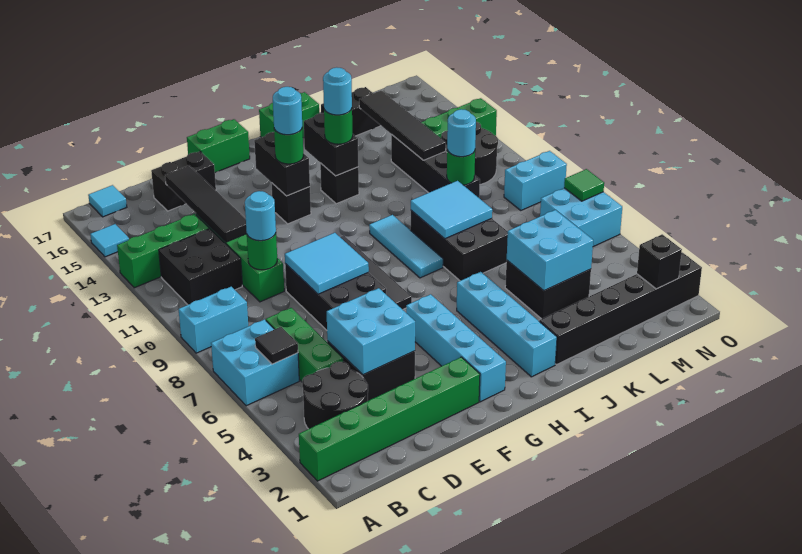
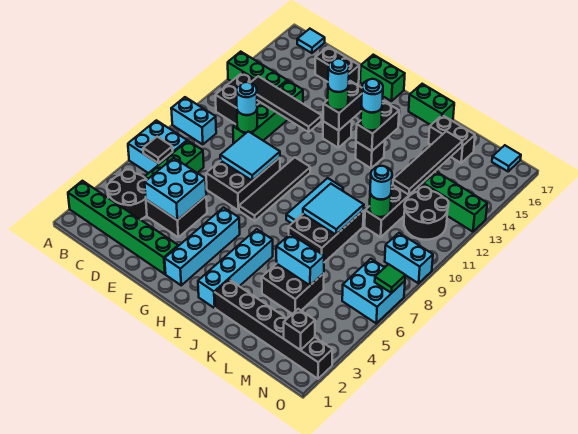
cyan tile A15 level 1 -> cyan tile N17 level 1
black tile D12:D15 level 2 -> black tile C12:F12 level 2
cyan brick K4:L5 level 2 -> cyan brick K5:L5 level 2

